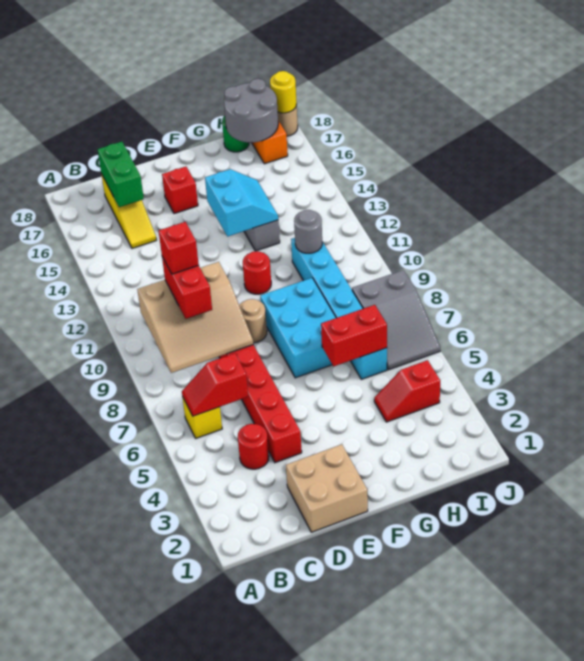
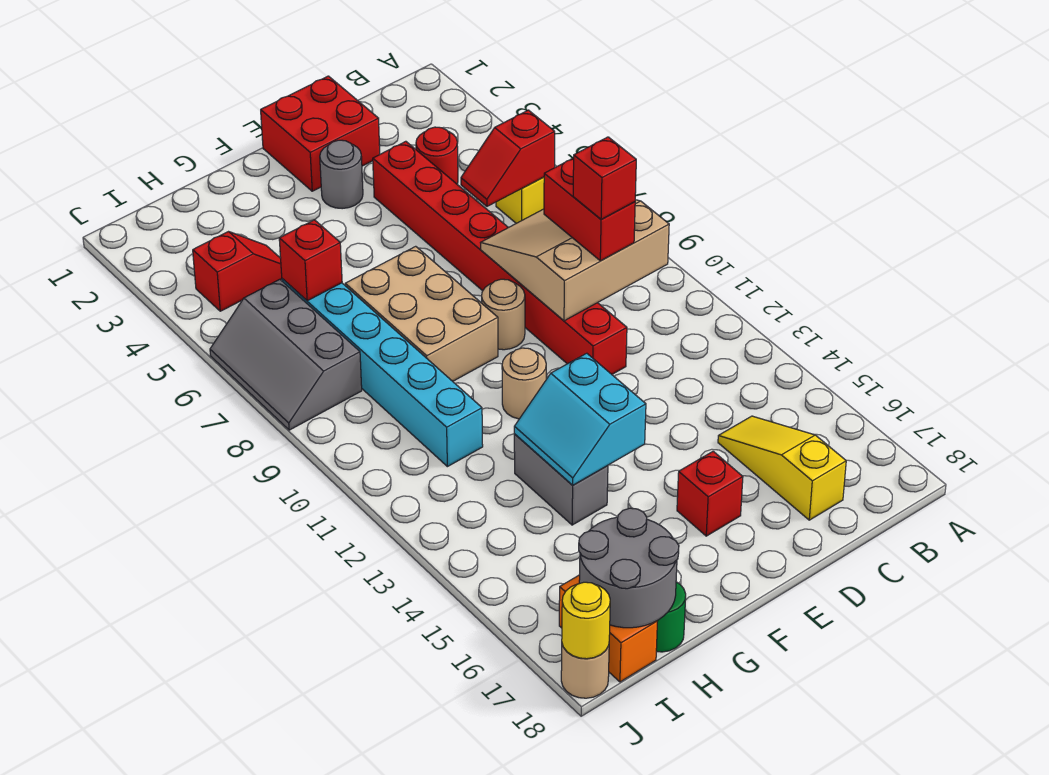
red slope B6:C6 level 2 top C -> red slope B6:C6 level 2 top B
green brick C16:C17 level 2 -> none
tan brick D1:E2 level 1 -> red brick D1:E2 level 1
cyan brick F7:G9 level 1 -> tan brick F7:G9 level 1
red round brick F11 level 1 -> tan round brick F11 level 1
red brick G6:H6 level 2 -> red brick H6 level 2
grey round brick H11 level 2 -> grey round brick E3 level 1
grey slope I6:J8 level 1 top 8 -> grey slope I6:J8 level 1 top I

